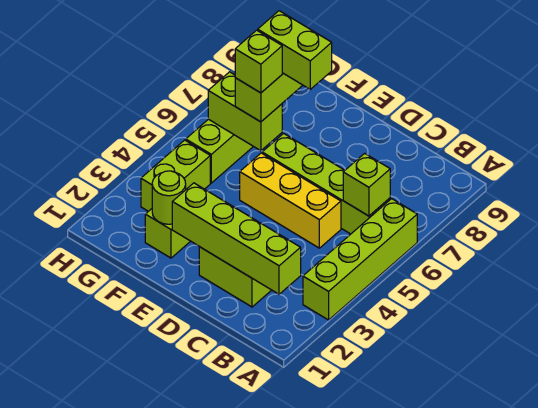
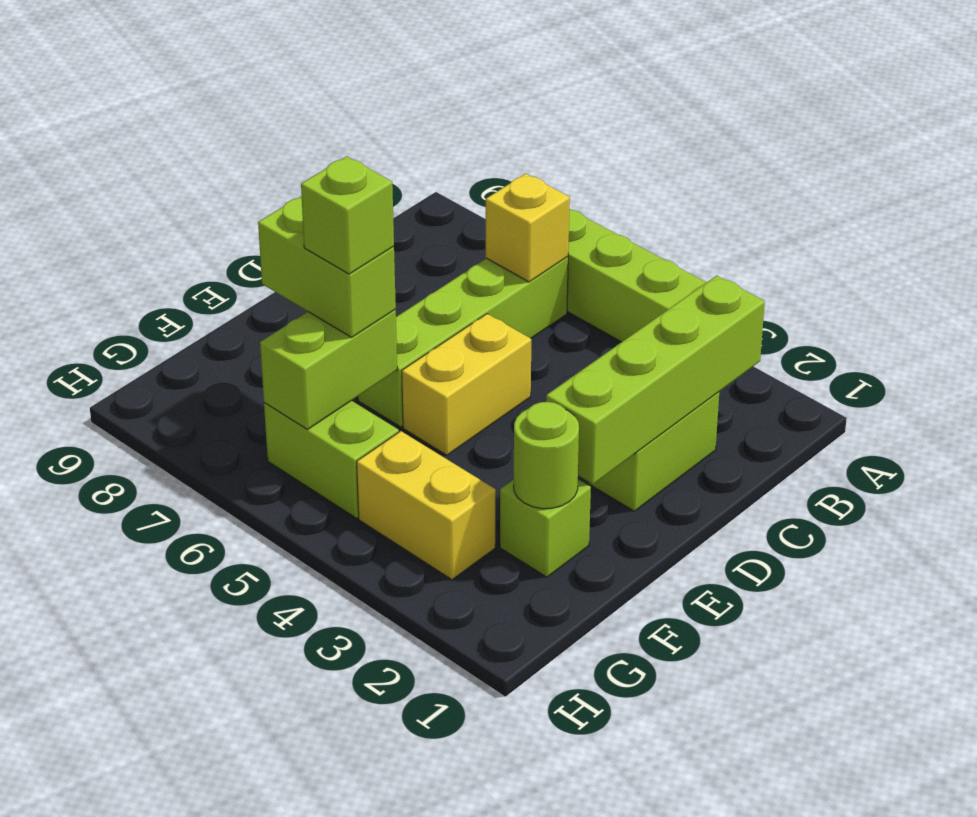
lime brick B6 level 2 -> yellow brick B6 level 2
yellow brick C5:E5 level 1 -> yellow brick D5:E5 level 1
lime brick E7:F7 level 4 -> none
lime brick G3:G4 level 1 -> yellow brick G3:G4 level 1

